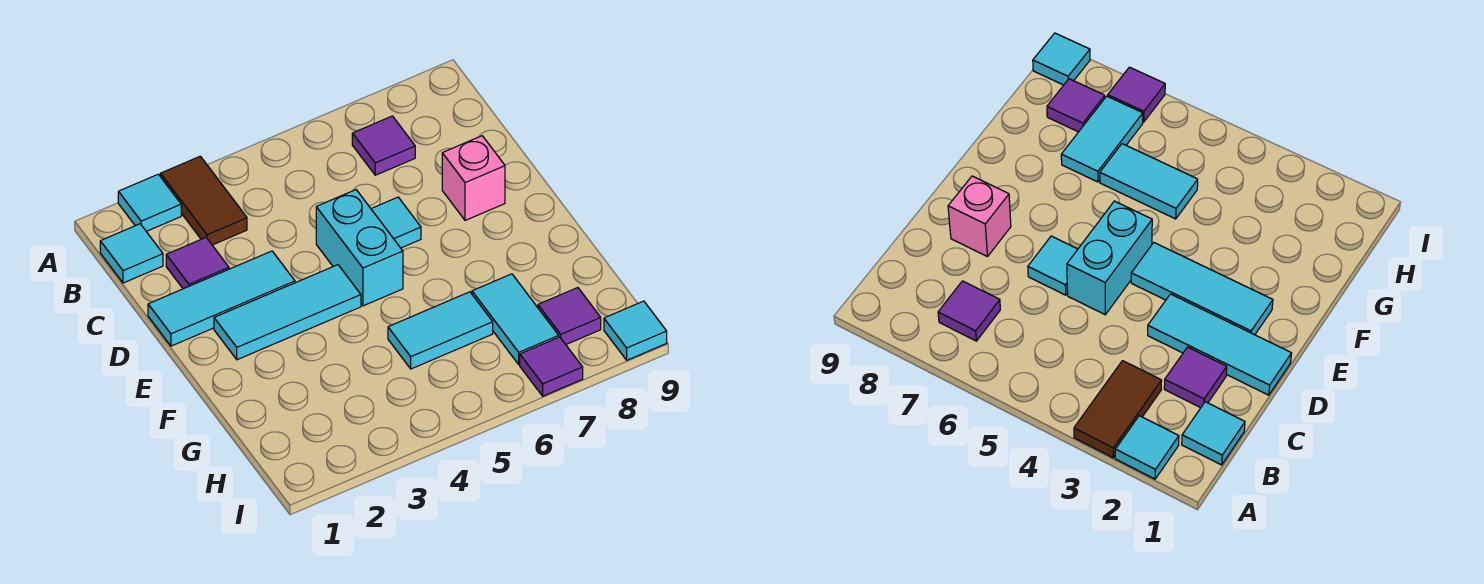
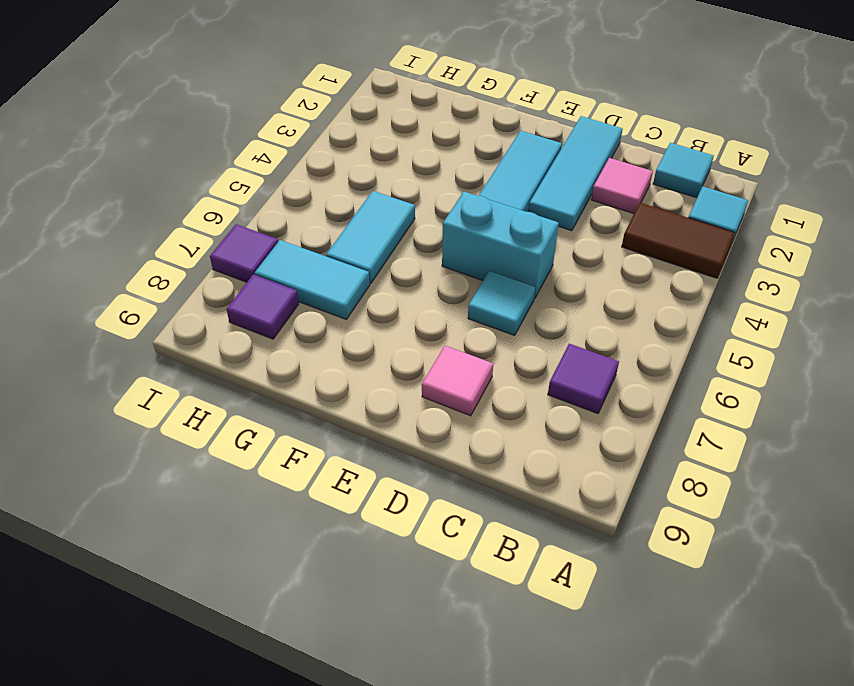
purple tile C2 level 1 -> pink tile C2 level 1
pink brick D8 level 1 -> pink tile D8 level 1
cyan tile I9 level 1 -> none

